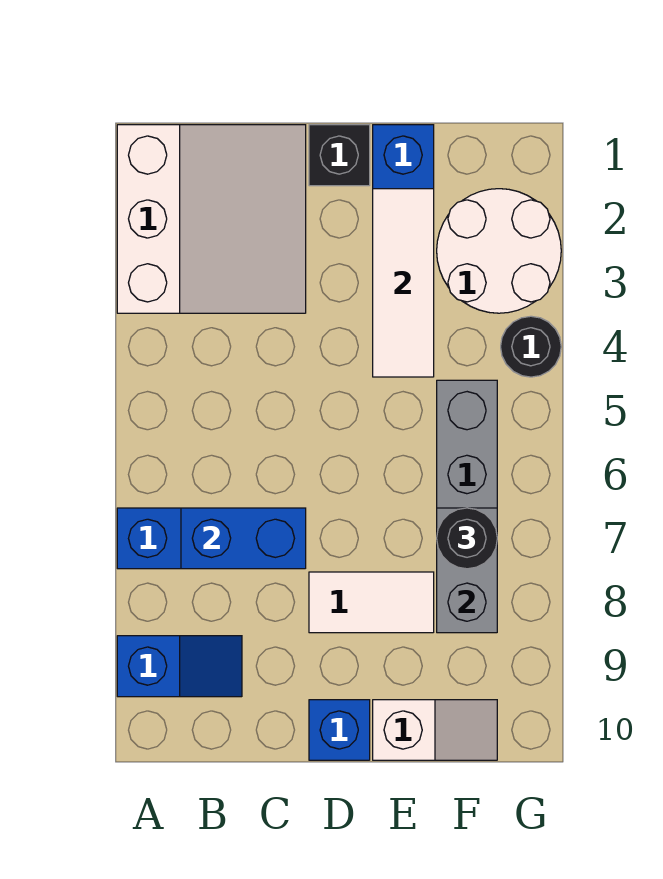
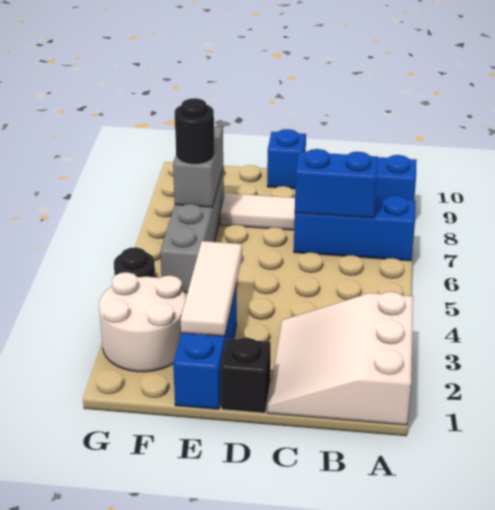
white slope E10:F10 level 1 top E -> none

